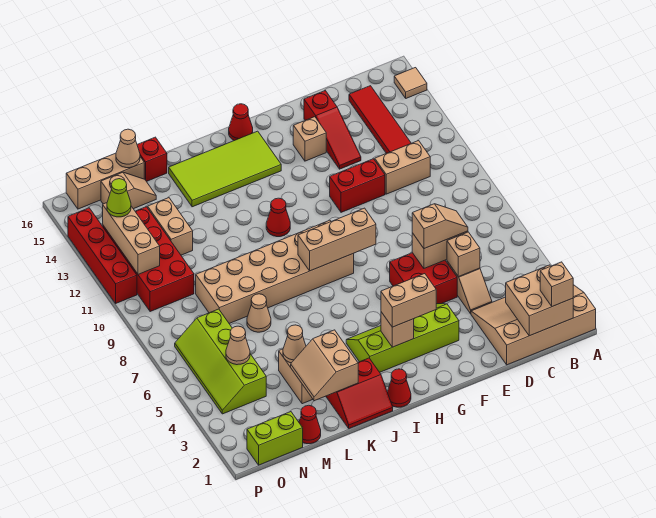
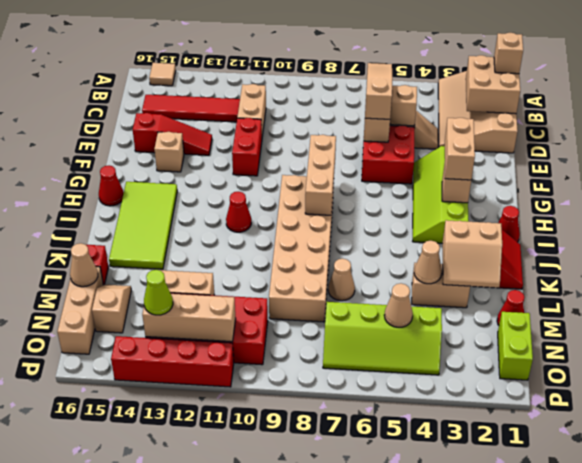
tan slope D6:E6 level 3 top E -> tan slope C6:E6 level 3 top E

